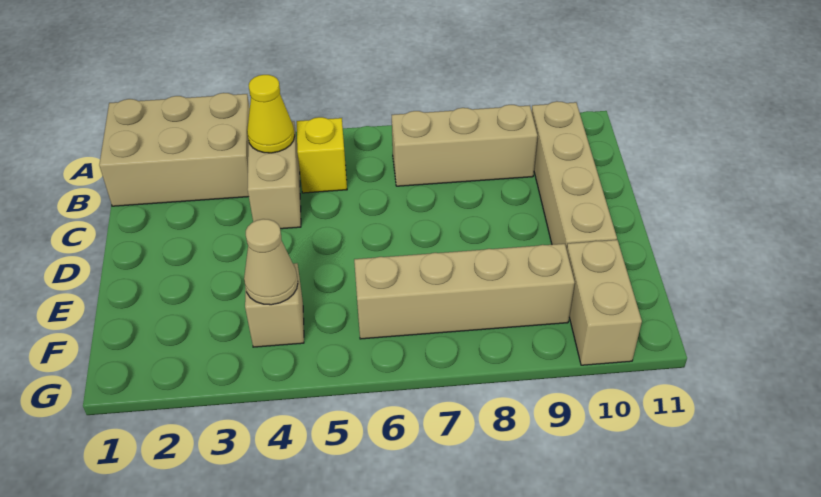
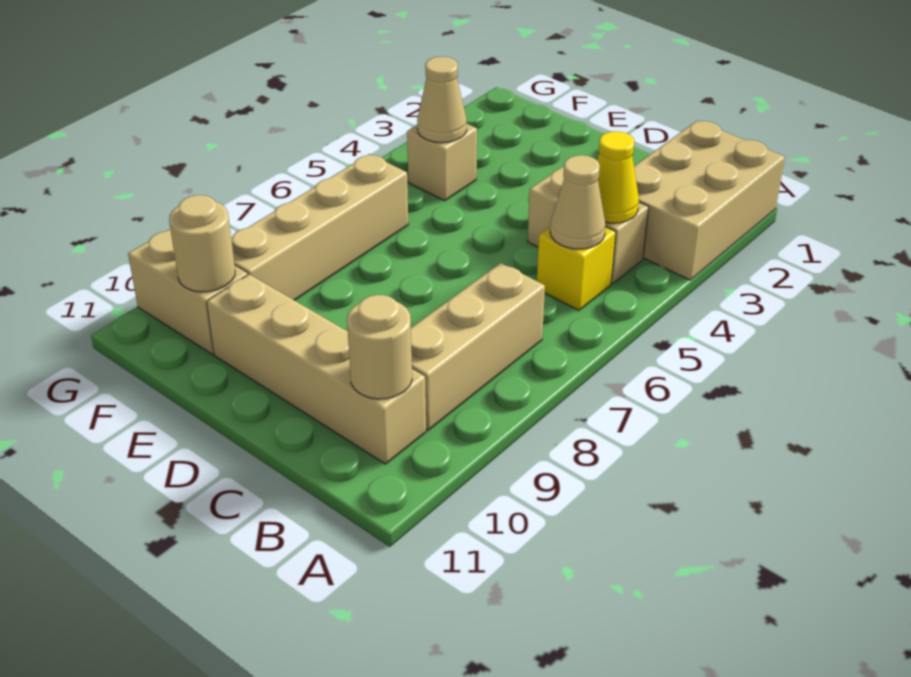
none -> tan cone B5 level 2
none -> tan round brick B10 level 2
none -> tan round brick F10 level 2

